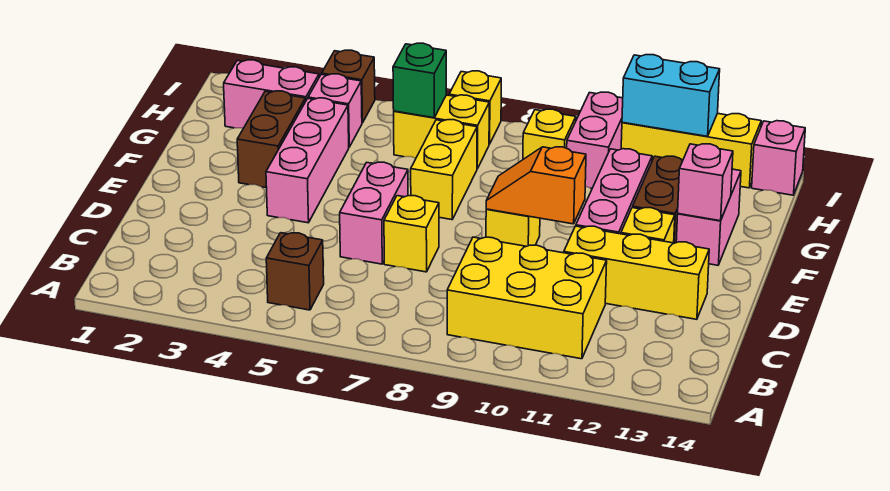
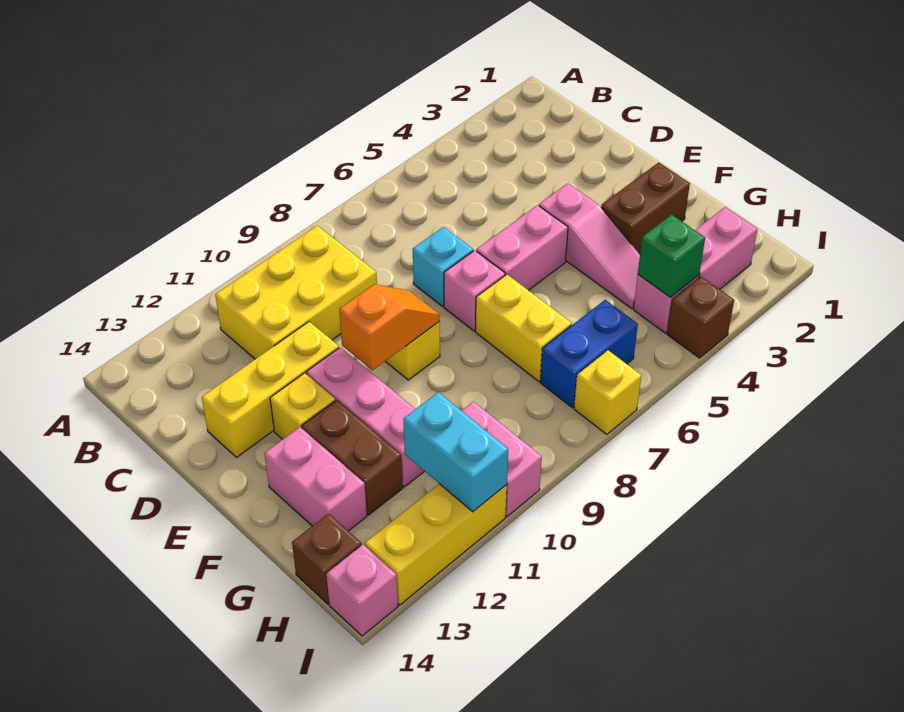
brown brick B5 level 1 -> brown brick H14 level 1
pink brick D6:E6 level 1 -> pink brick E5:E6 level 1
yellow brick D7 level 1 -> cyan brick D7 level 1
pink brick E4:G4 level 1 -> pink slope E4:G4 level 1 top E
brown brick F3:G3 level 1 -> brown brick F2:F3 level 1
pink brick F13 level 2 -> pink brick E7 level 1
yellow brick H6:H7 level 1 -> blue brick H6:H7 level 1
green brick H6 level 2 -> green brick H4 level 2
yellow brick H9 level 1 -> none
cyan brick I11:I12 level 2 -> cyan brick H11:I11 level 2

